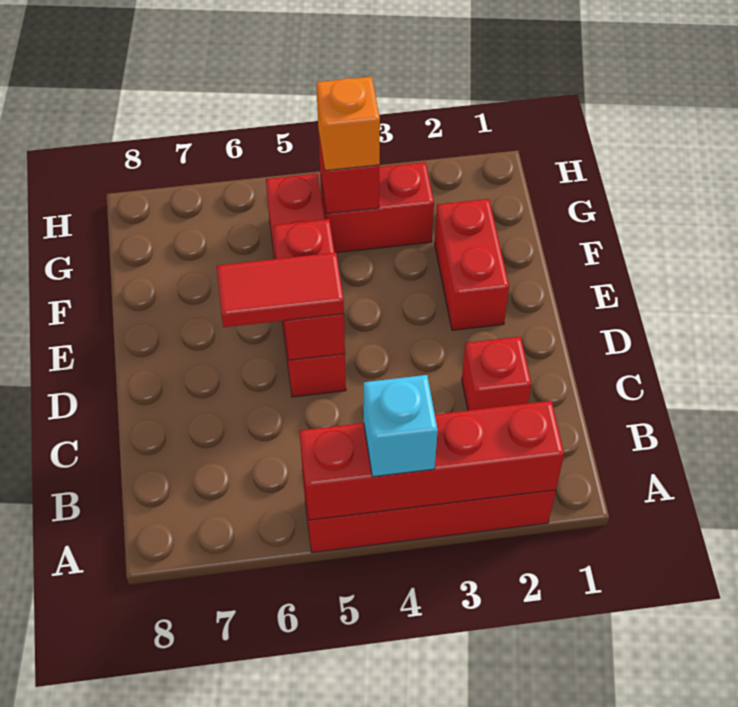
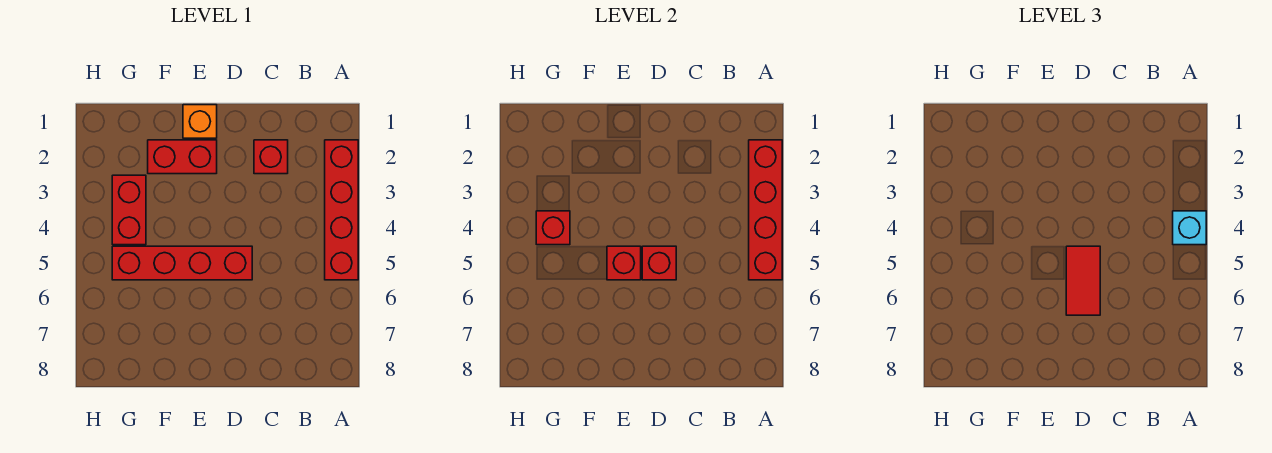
orange brick G4 level 3 -> orange brick E1 level 1

